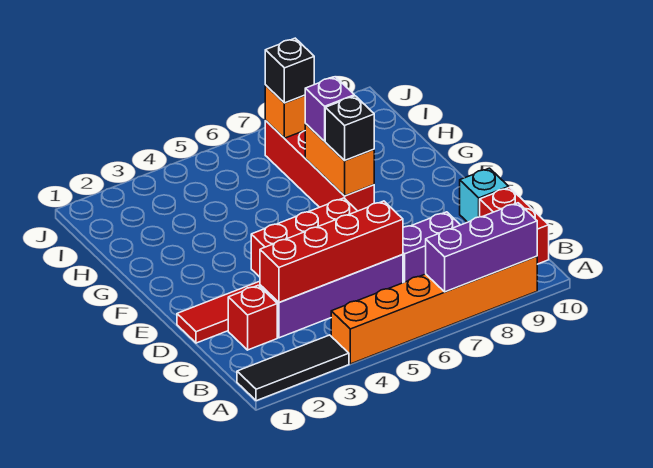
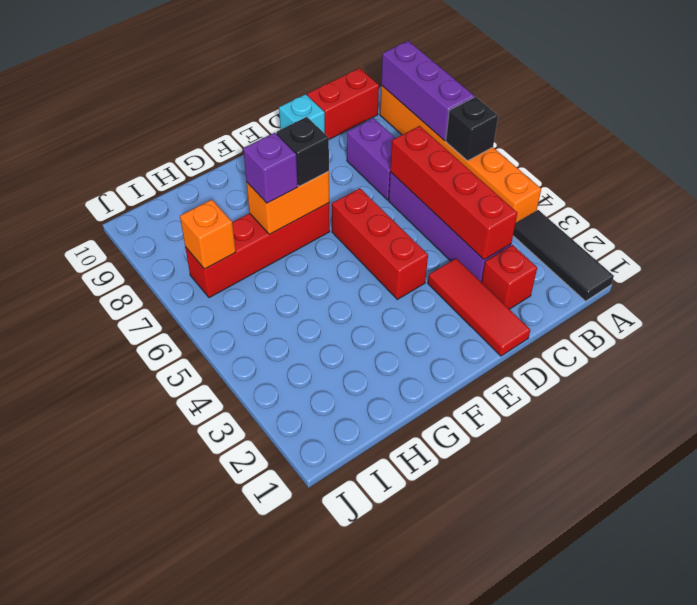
black brick I7 level 3 -> black brick A6 level 2

